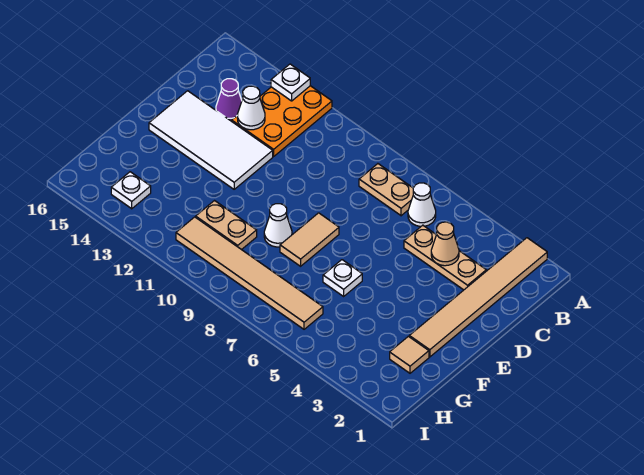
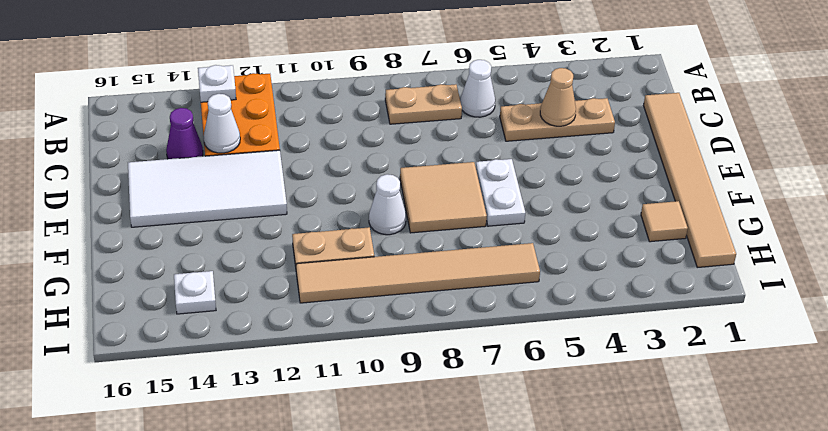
tan tile A2:F2 level 1 -> tan tile C1:H1 level 1
tan tile E8:F8 level 1 -> tan tile E7:F8 level 1
white plate F6 level 1 -> white plate E6:F6 level 1

